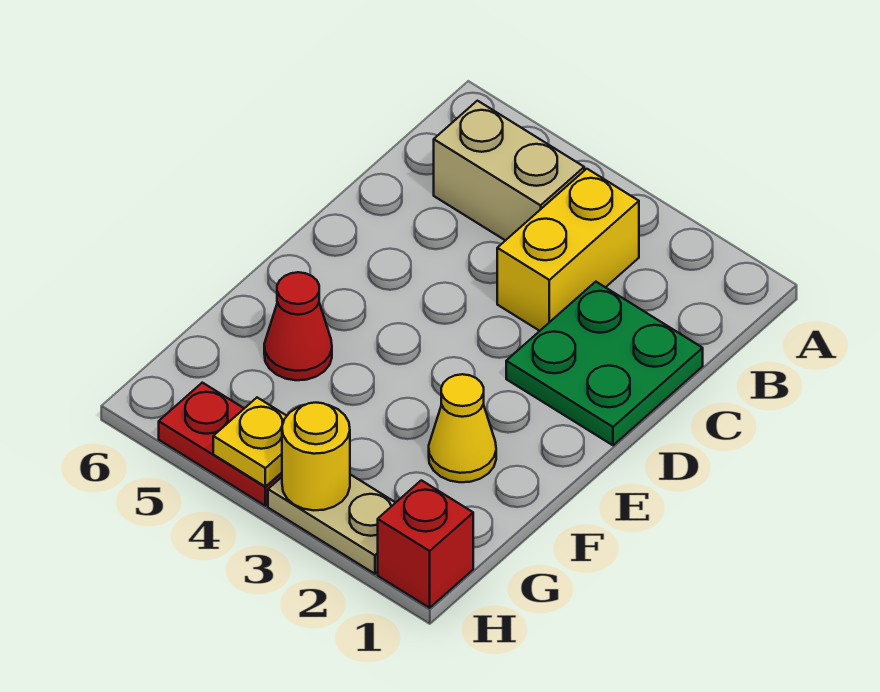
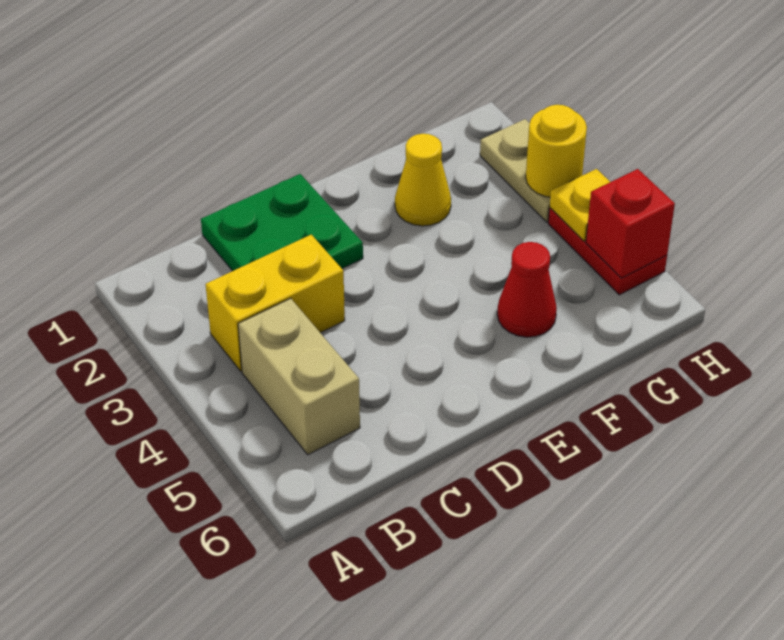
red brick H1 level 1 -> red brick H5 level 2

